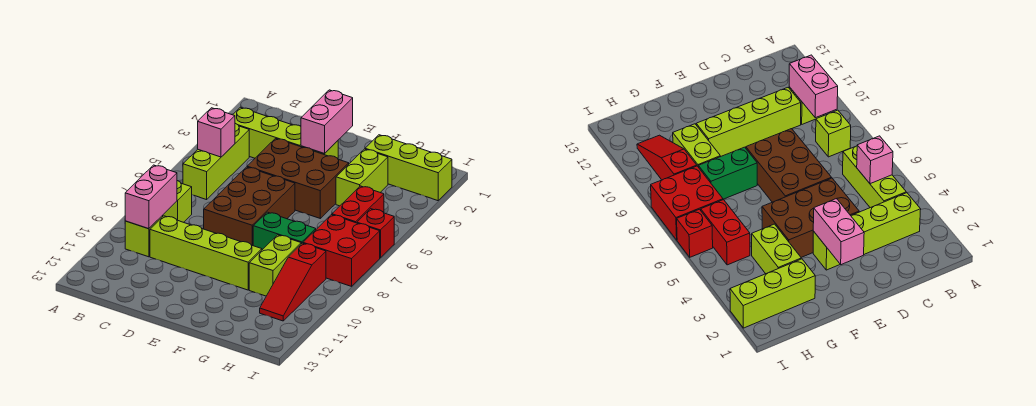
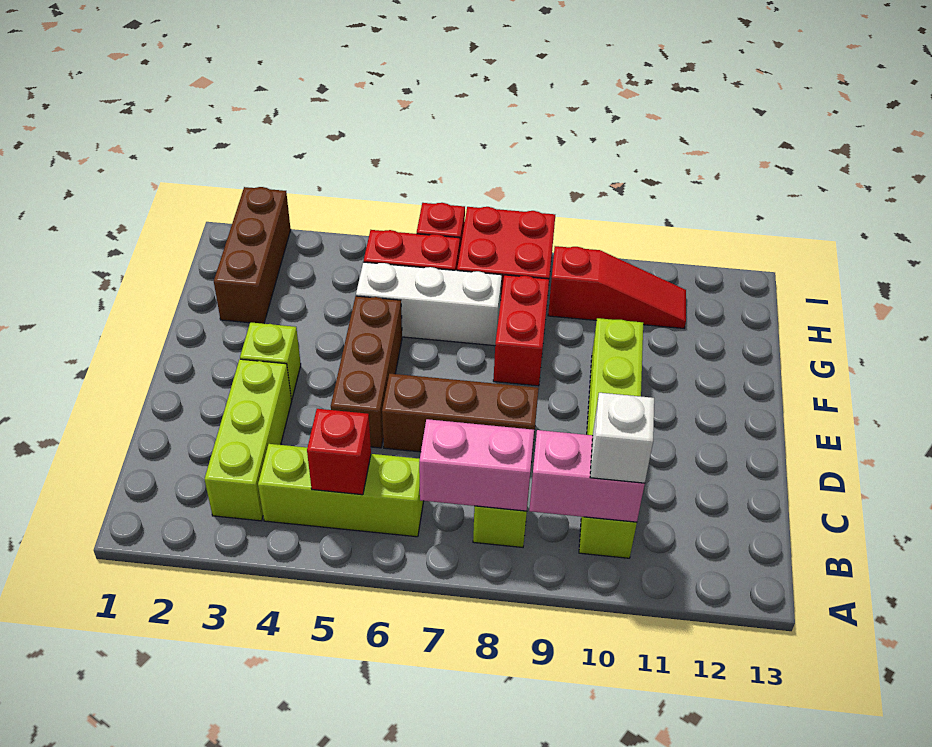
pink brick B5 level 2 -> red brick B5 level 2
none -> white brick B10 level 3
brown brick D4:F5 level 1 -> brown brick D5:F5 level 1
brown brick D6:E8 level 1 -> brown brick D6:D8 level 1
pink brick E2:E3 level 2 -> pink brick B7:B8 level 2
green brick F8:G8 level 1 -> red brick F8:G8 level 1
lime brick G2:I2 level 1 -> brown brick G2:I2 level 1
lime brick G3:G4 level 1 -> none
none -> white brick G5:G7 level 1
lime brick G9:G10 level 1 -> none

